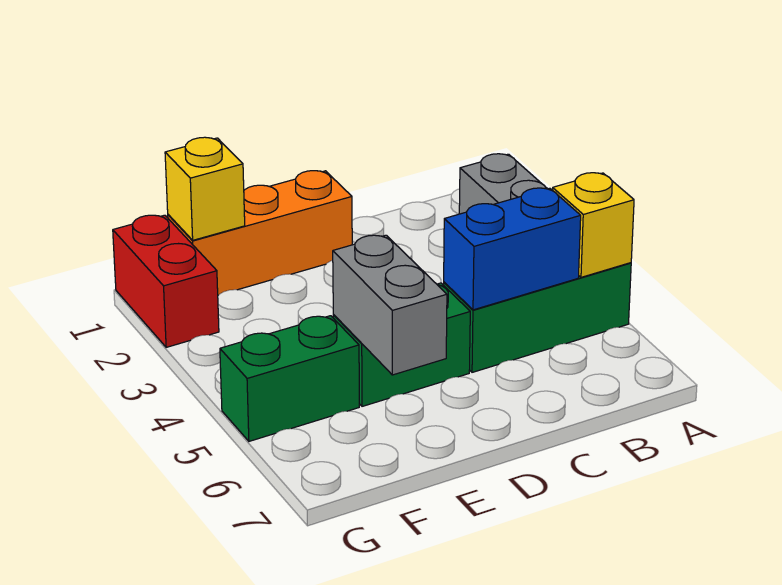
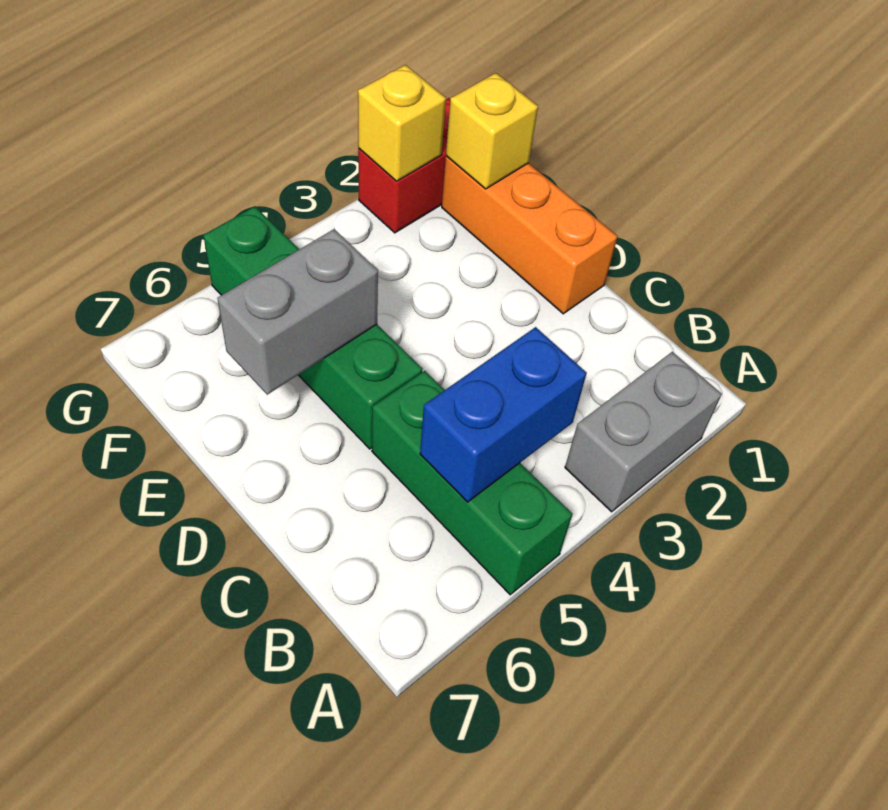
yellow brick A5 level 2 -> yellow brick G2 level 2
blue brick B5:C5 level 2 -> blue brick B4:B5 level 2

